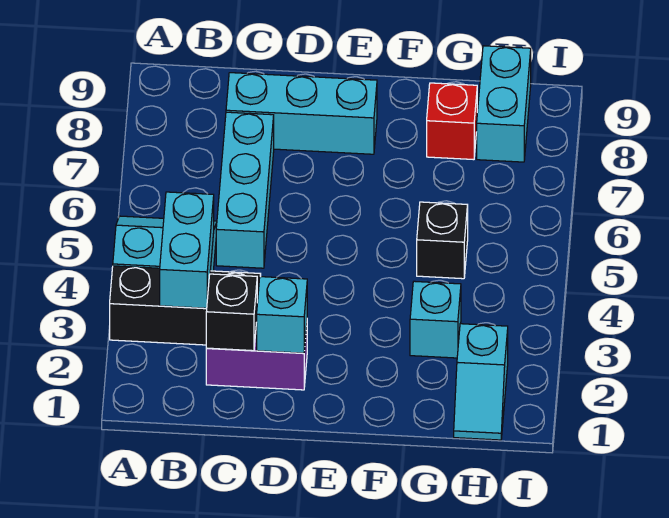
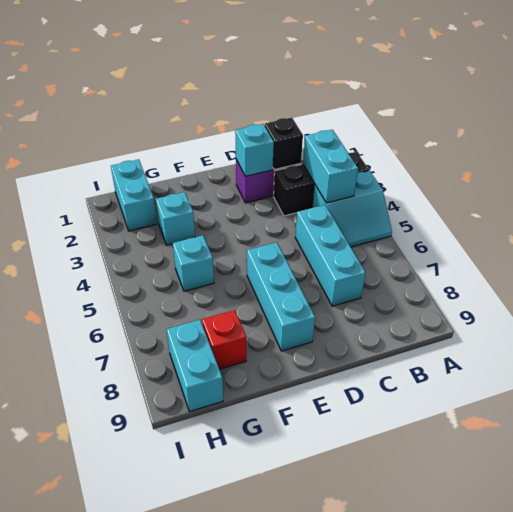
cyan brick C8:E8 level 1 -> cyan brick E6:E8 level 1
black brick G5 level 1 -> cyan brick G5 level 1
cyan slope H1:H2 level 1 top 2 -> cyan brick H1:H2 level 1

